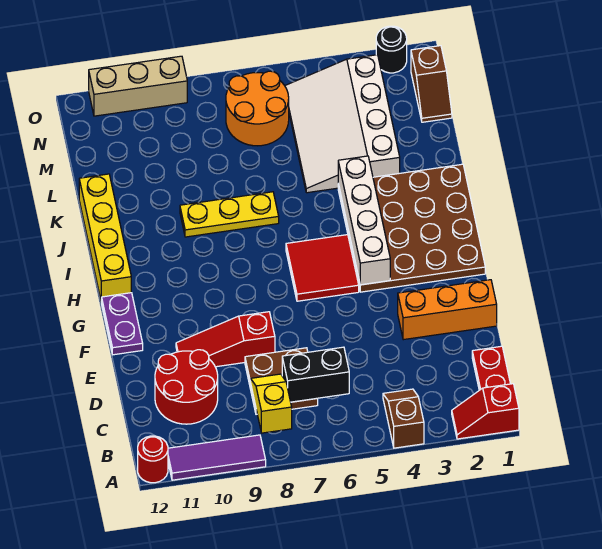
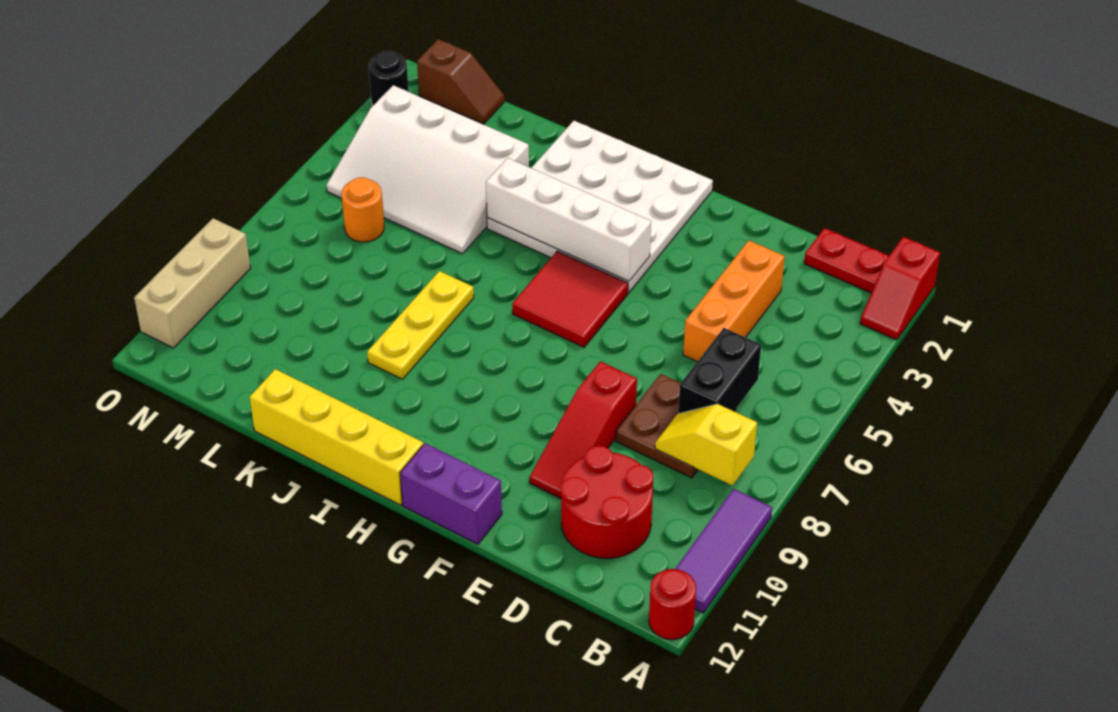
brown slope A4:B4 level 1 top A -> none
orange brick E1:E3 level 1 -> orange brick D3:D5 level 1
purple plate F12:G12 level 1 -> purple brick F12:G12 level 1
brown plate G1:J4 level 1 -> white plate G1:J4 level 1
orange round brick M6:N7 level 1 -> orange round brick M6 level 1

